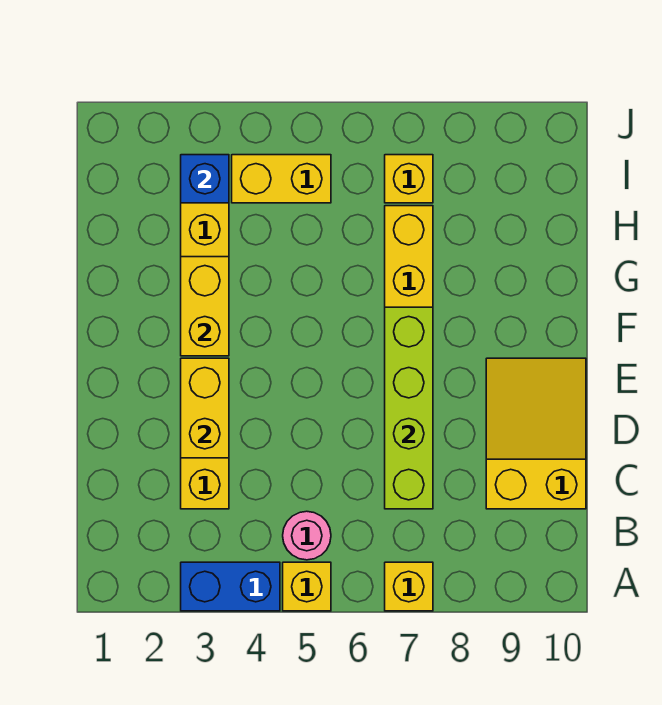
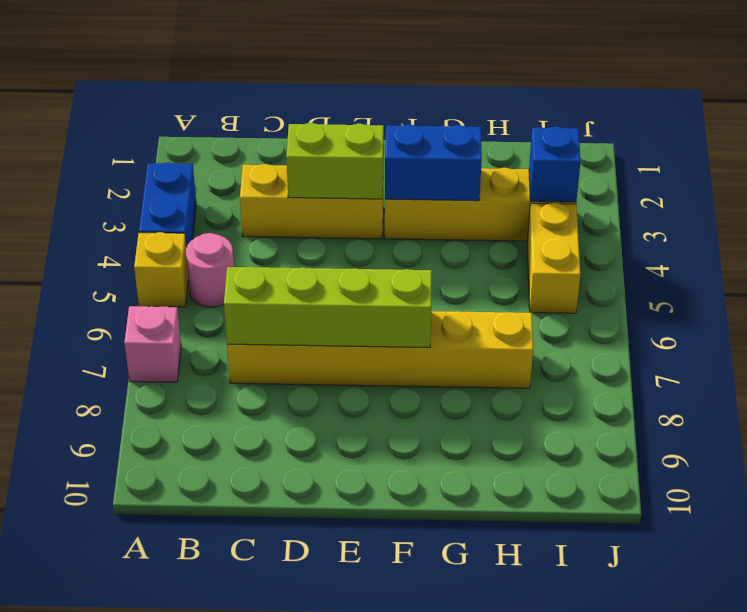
yellow brick A7 level 1 -> pink brick A7 level 1
yellow slope C9:E10 level 1 top C -> none
yellow brick D3:E3 level 2 -> lime brick D3:E3 level 2
yellow brick F3:G3 level 2 -> blue brick F3:G3 level 2
yellow brick I7 level 1 -> none

